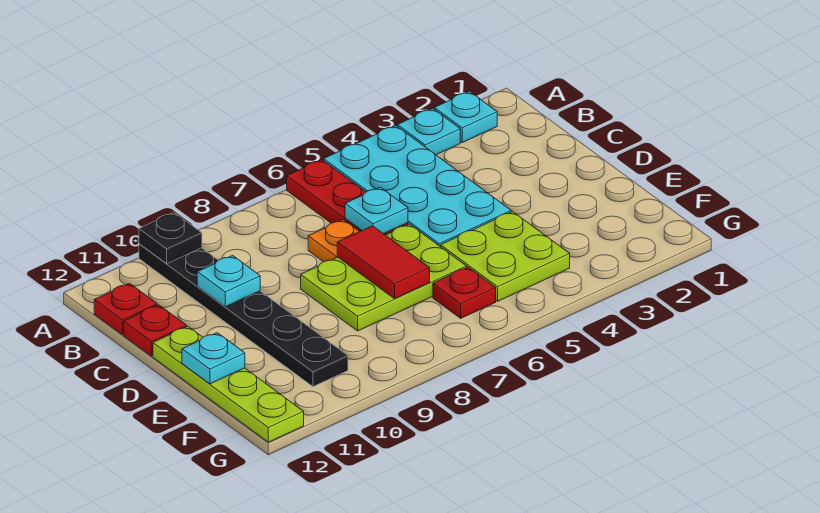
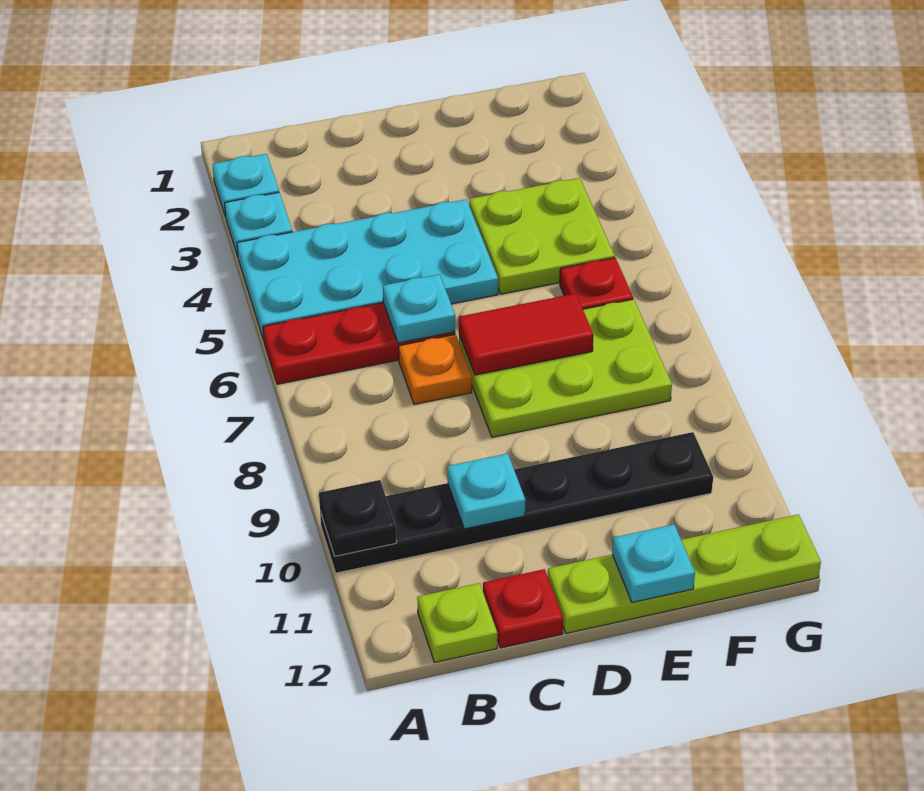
red plate B12 level 1 -> lime plate B12 level 1
lime plate D6:E8 level 1 -> lime plate D7:F8 level 1

